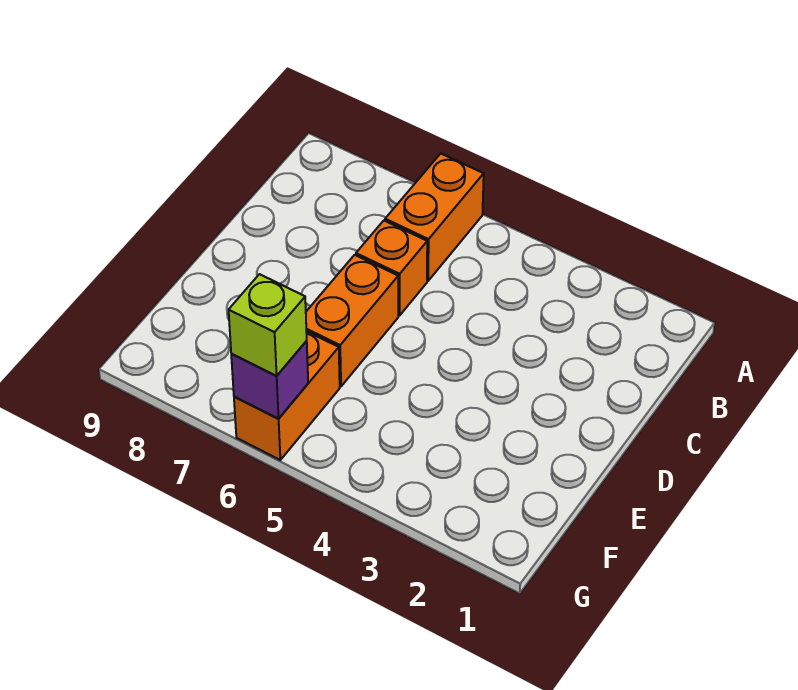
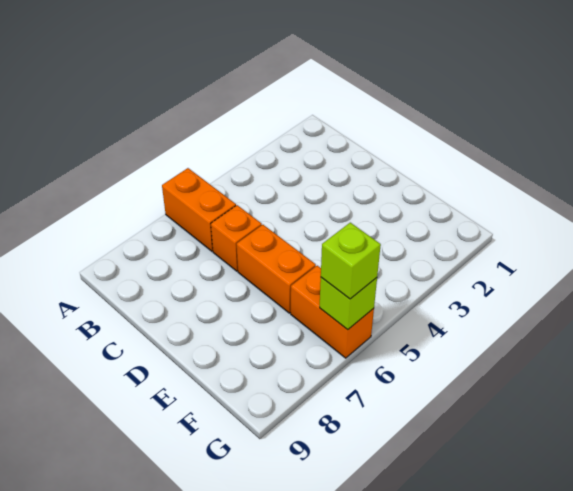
purple brick G6 level 2 -> lime brick G6 level 2

